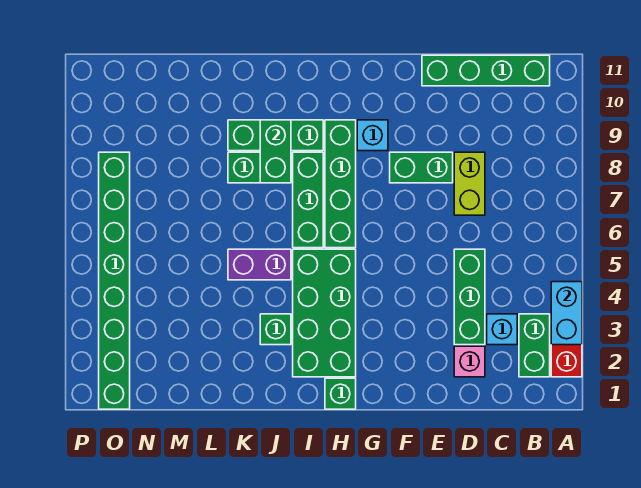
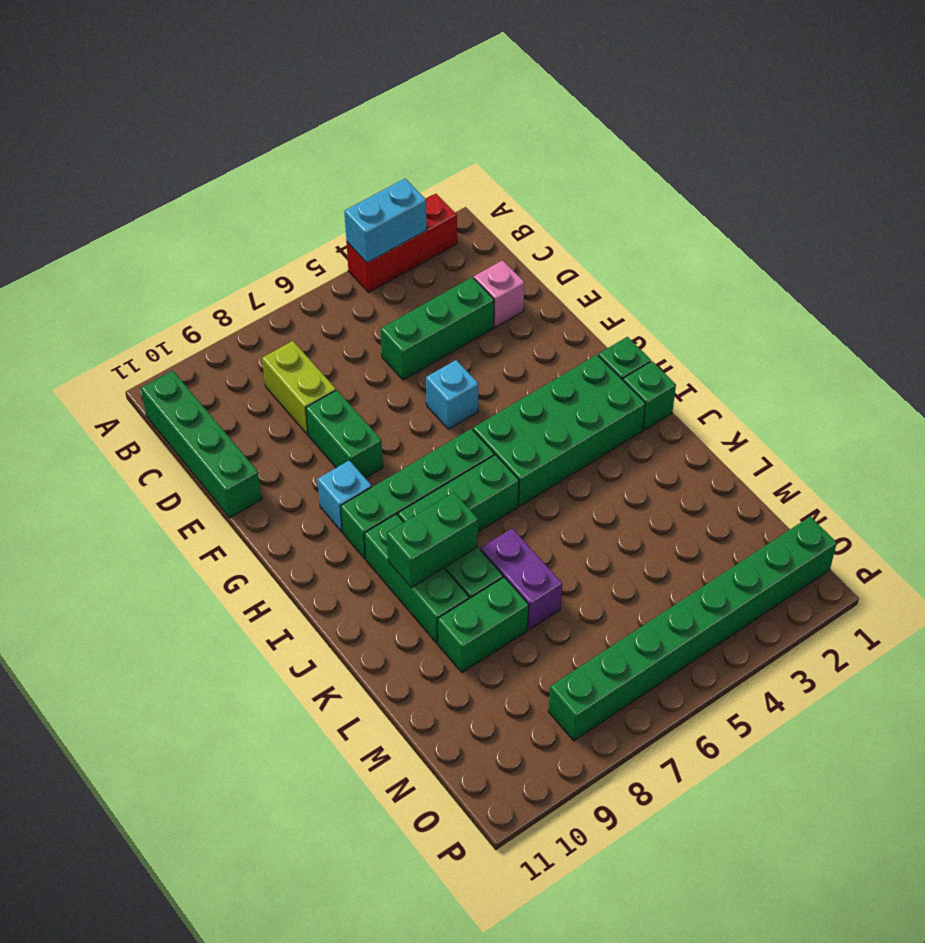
green brick B2:B3 level 1 -> green brick L8:L9 level 1
cyan brick C3 level 1 -> cyan brick F5 level 1
lime brick D7:D8 level 1 -> lime brick C8:D8 level 1
green brick J3 level 1 -> green brick I1 level 1
purple brick J5:K5 level 1 -> purple brick K7:L7 level 1

